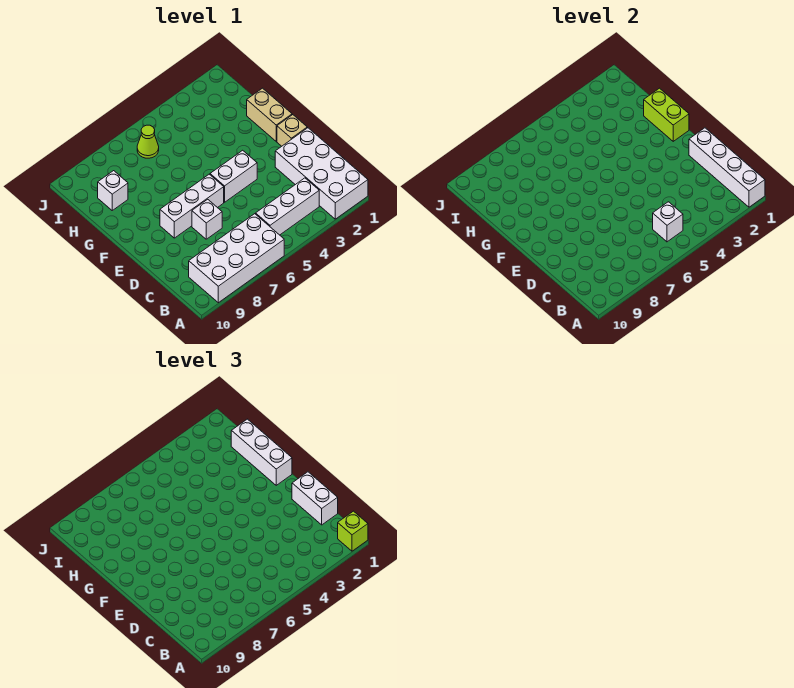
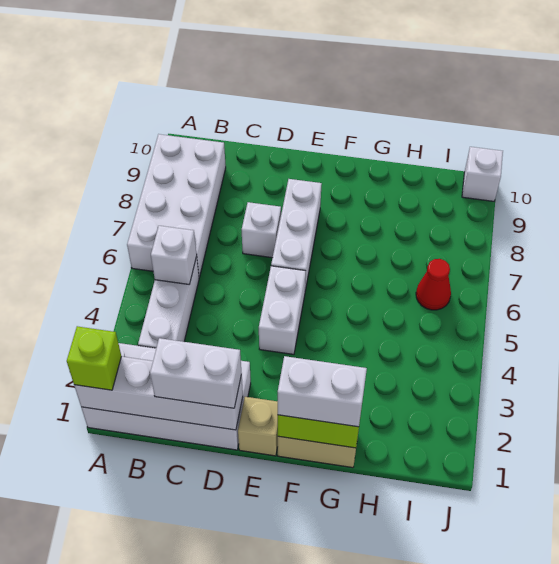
white brick F1:H1 level 3 -> white brick F1:G1 level 3
white brick H9 level 1 -> white brick J10 level 1
lime cone I6 level 1 -> red cone I6 level 1

